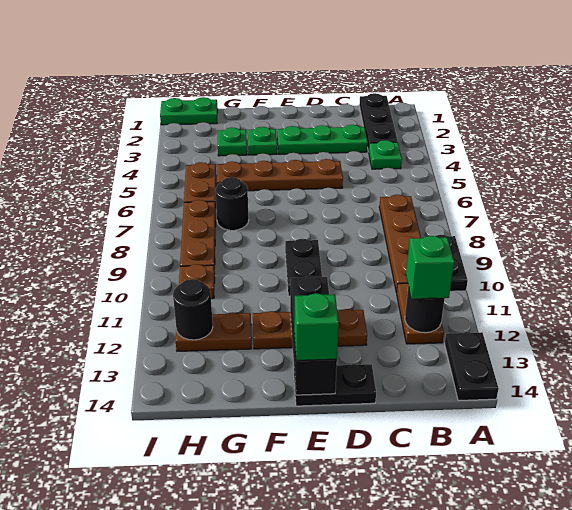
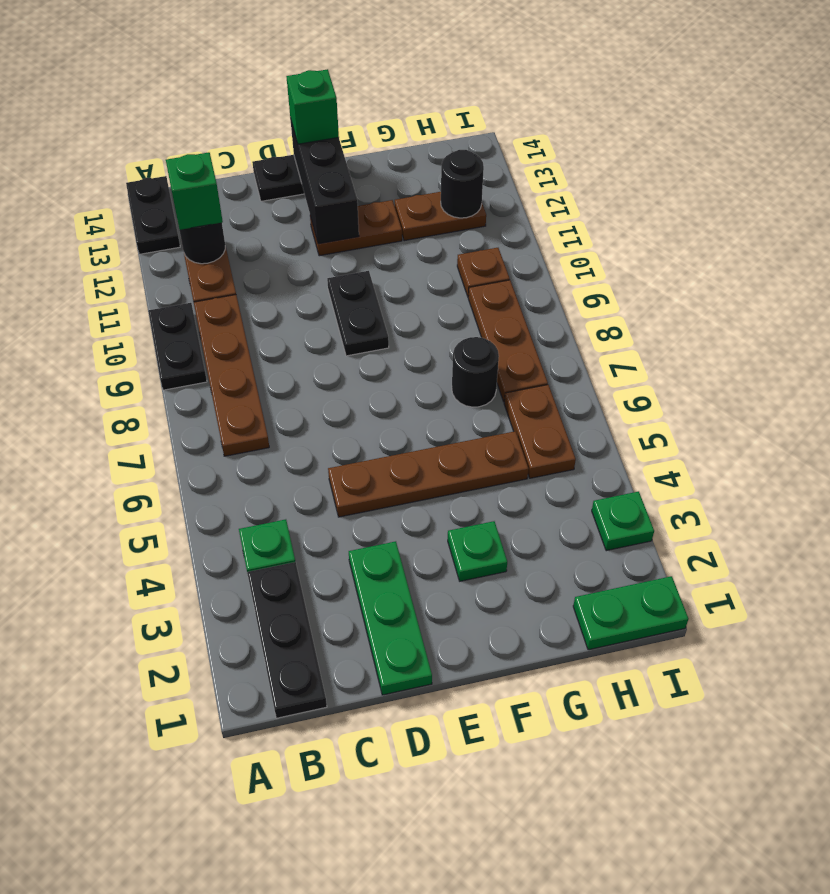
green plate C3:E3 level 1 -> green plate D1:D3 level 1
brown plate D12:F12 level 1 -> brown plate E12:F12 level 1
green plate G3 level 1 -> green plate I3 level 1

